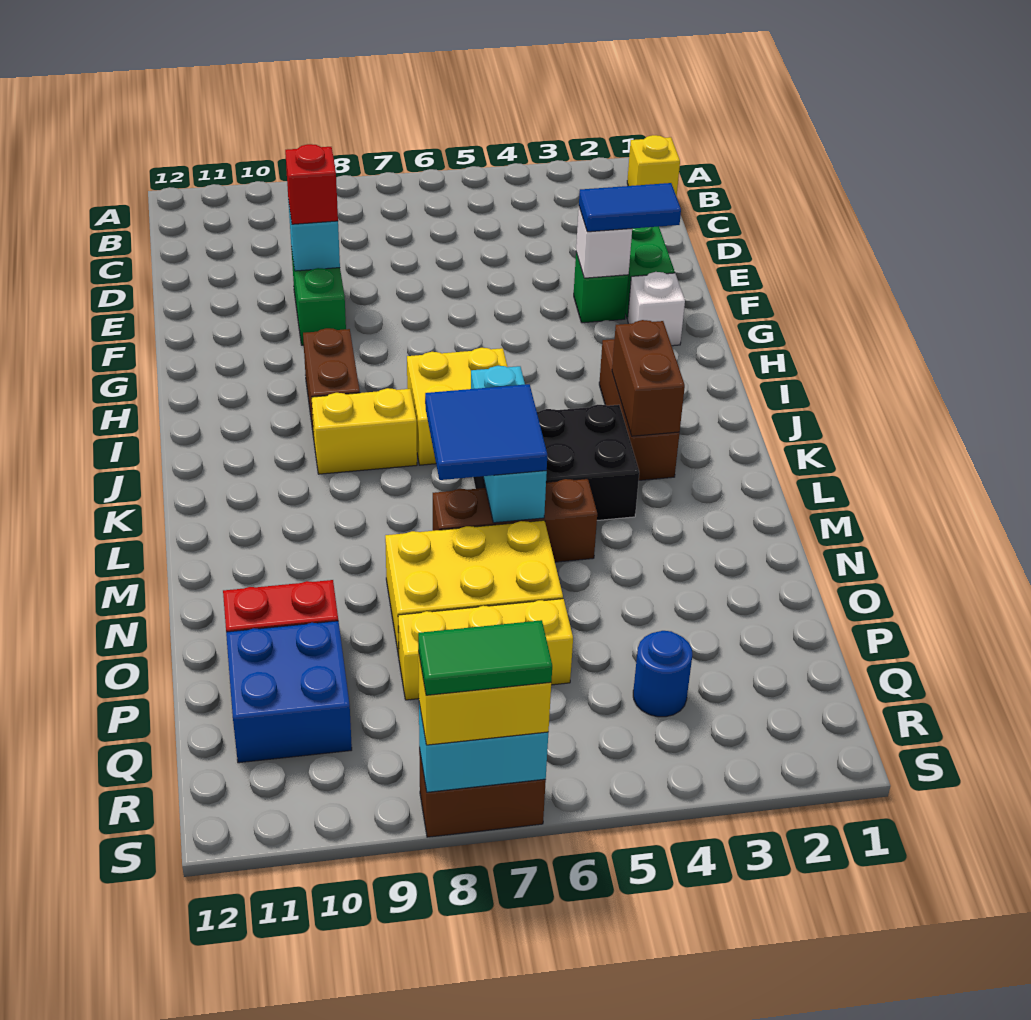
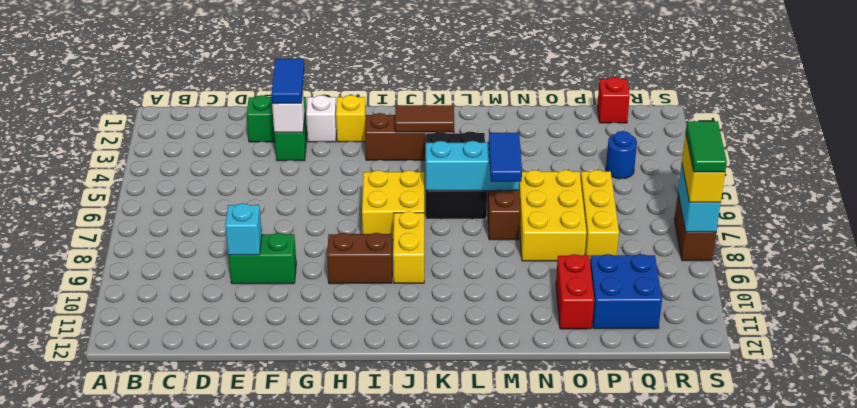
yellow brick B1 level 1 -> yellow brick H2 level 1
red brick E9 level 3 -> red brick Q1 level 1
brown brick J3:K3 level 2 -> brown tile J3:K3 level 2
blue tile L6:M7 level 3 -> blue tile M6:M7 level 3

